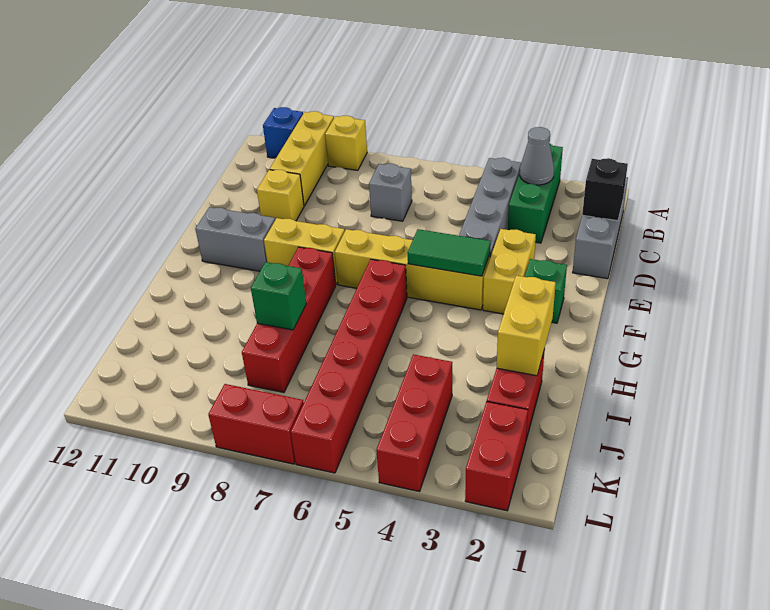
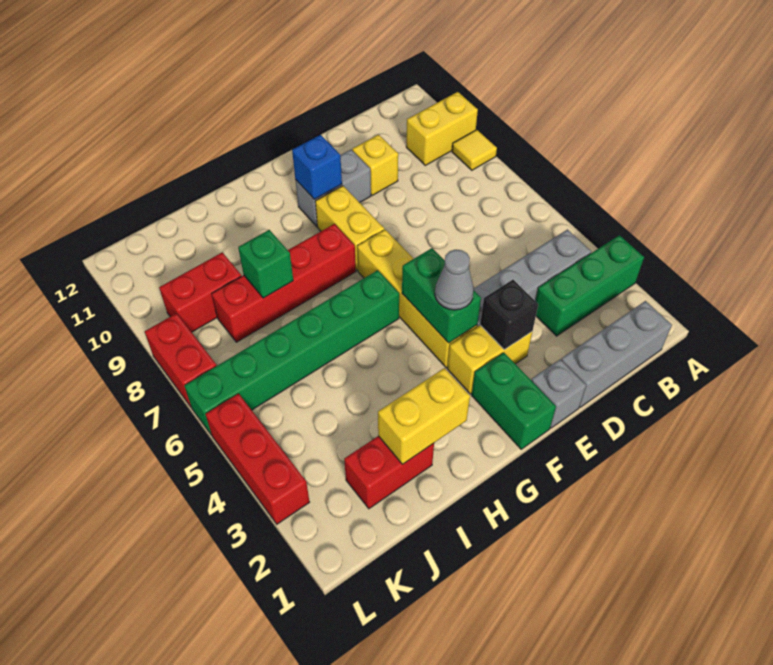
yellow brick A9 level 1 -> yellow tile A9 level 1
yellow brick A10:C10 level 1 -> yellow brick A10:B10 level 1
blue brick A11 level 1 -> blue brick F10 level 2
grey cone B3 level 2 -> grey cone F4 level 3
black brick C1 level 2 -> black brick E3 level 2
grey brick C7 level 1 -> grey brick E1 level 1
green brick F2 level 1 -> green brick F1:F2 level 1
green tile F4:F5 level 2 -> green brick F4:F5 level 2
grey brick F10:F11 level 1 -> grey brick E10:F10 level 1
red brick G6:L6 level 1 -> green brick G6:L6 level 1
red brick J4:L4 level 1 -> red brick L3:L5 level 1
red brick K2:L2 level 1 -> red brick J9:K9 level 1

